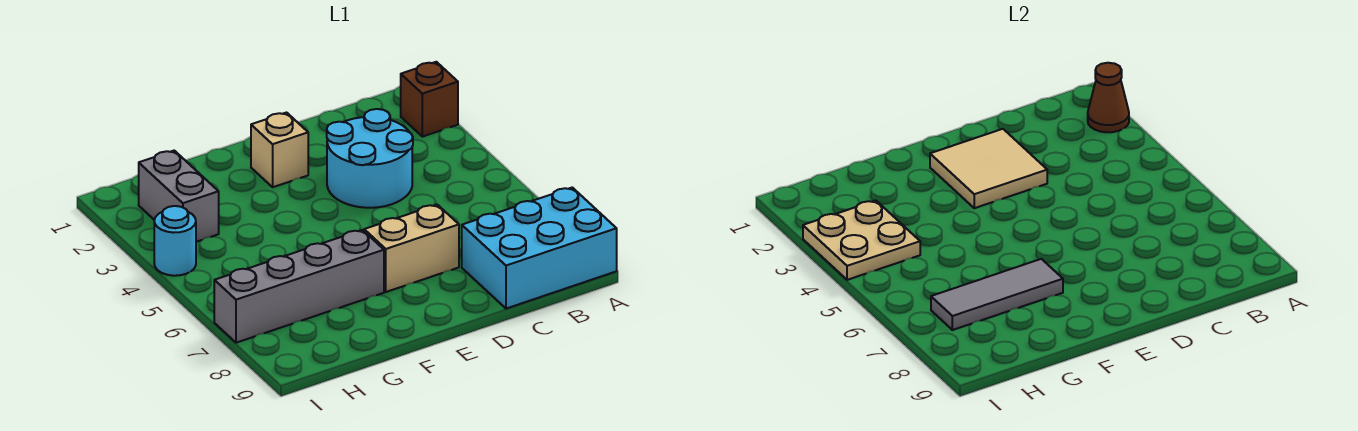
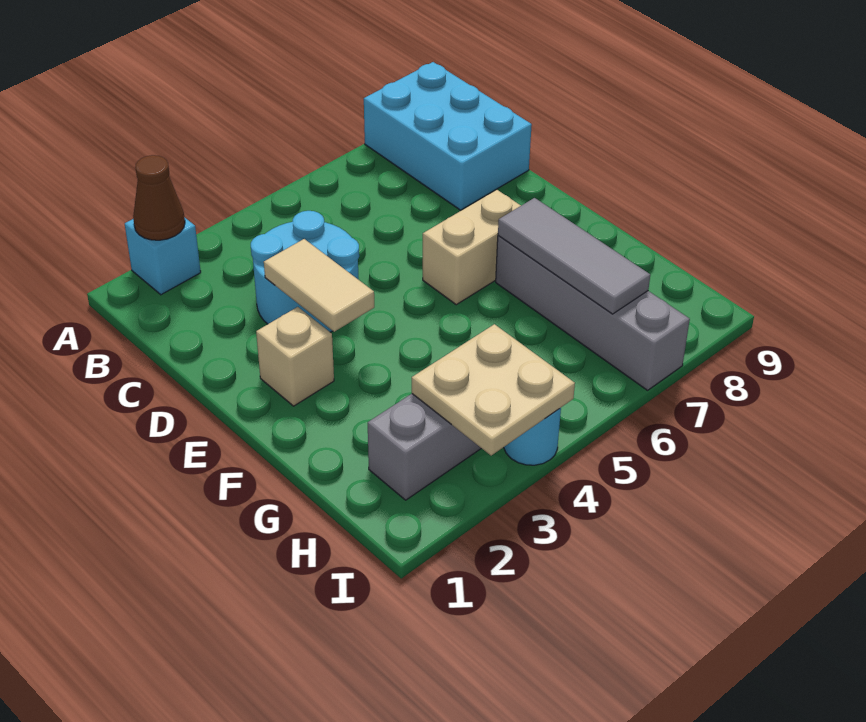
brown brick A2 level 1 -> cyan brick A2 level 1
tan tile D2:E3 level 2 -> tan tile D3:E3 level 2
tan brick D7:E7 level 1 -> tan brick E6:E7 level 1

